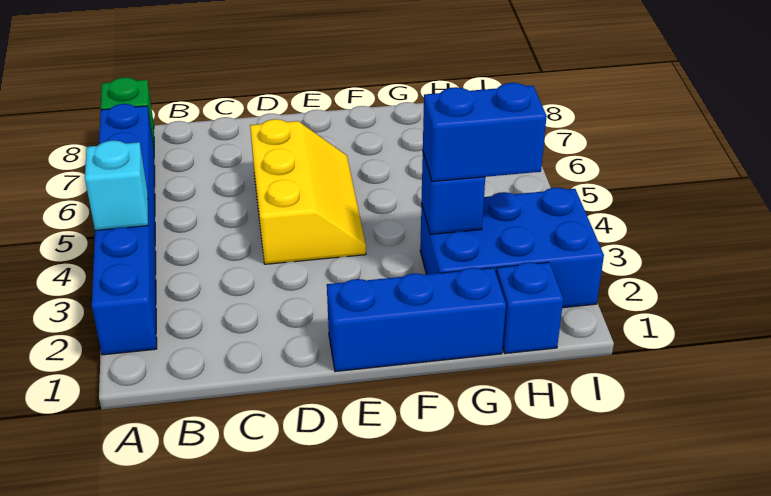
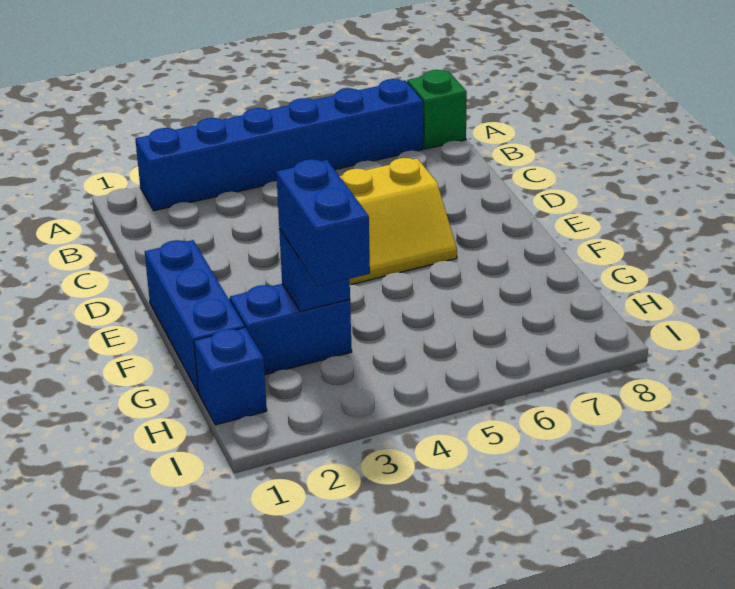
cyan brick A4 level 2 -> none
blue brick G2:I3 level 1 -> blue brick G2:G3 level 1

